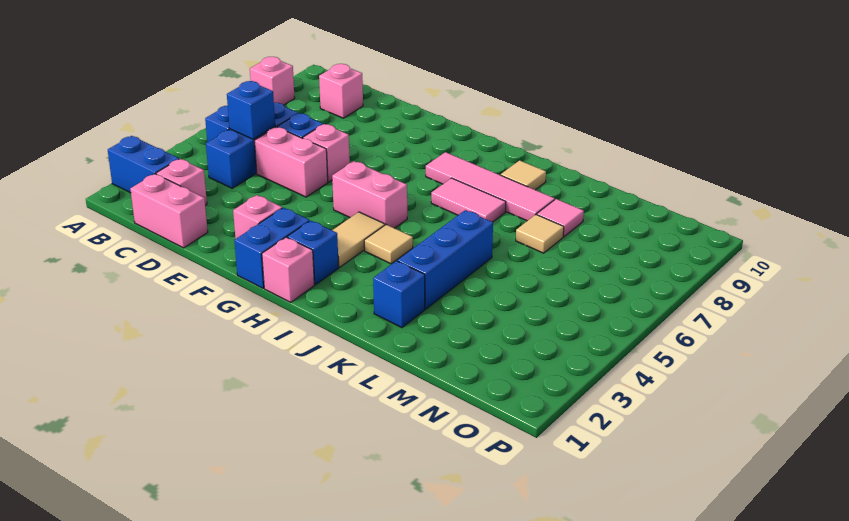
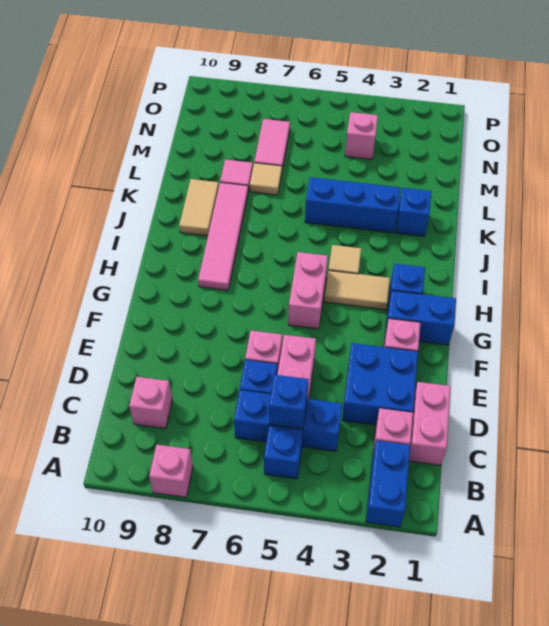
none -> blue brick D2:E3 level 1
pink brick H1 level 1 -> pink brick N4 level 1
pink tile I7:J7 level 1 -> pink tile M7:N7 level 1
tan tile J9 level 1 -> tan tile J9:K9 level 1

